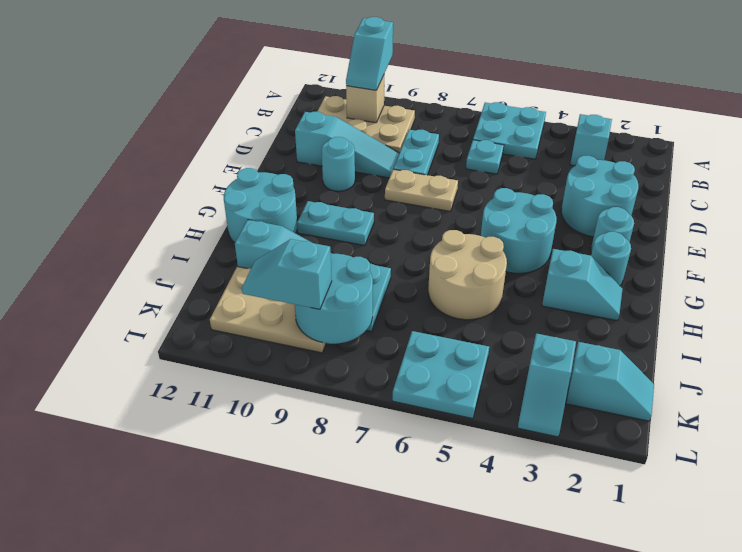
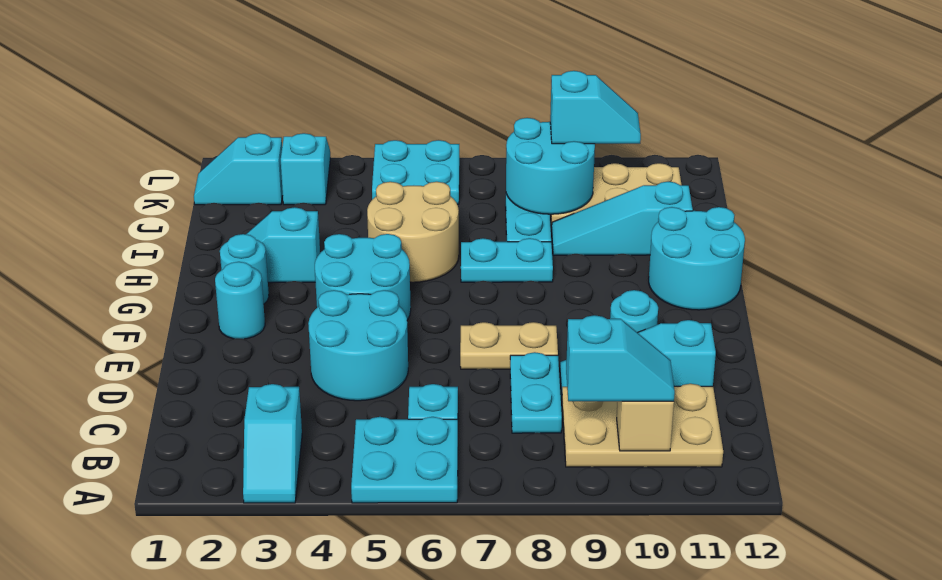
cyan slope A10:B10 level 3 top A -> cyan slope B9:B10 level 3 top 9
cyan round brick D2:E3 level 1 -> cyan round brick D4:E5 level 1
cyan plate G9:G10 level 1 -> cyan plate H7:H8 level 1

